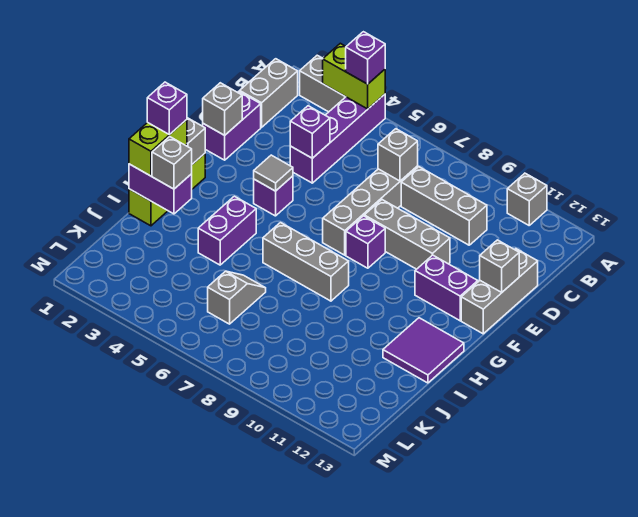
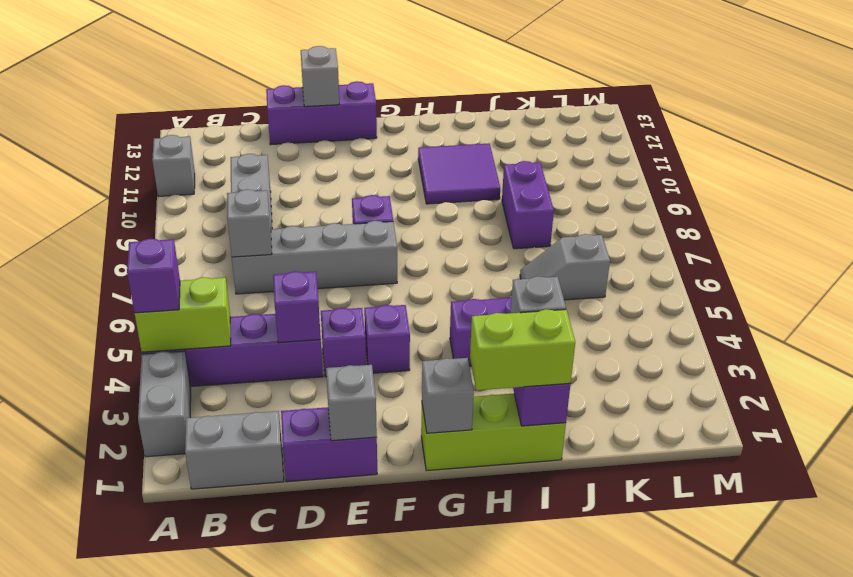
lime brick A3:A4 level 2 -> lime brick A4:B4 level 2
grey brick D13:F13 level 1 -> purple brick D13:F13 level 1
grey brick E8:E10 level 1 -> none
grey tile F4 level 2 -> none
purple brick F11:F12 level 1 -> purple brick J8:J9 level 1
purple brick H1 level 4 -> purple brick E4 level 1
grey brick H6:H8 level 1 -> none
purple tile H12:I13 level 1 -> purple tile H10:I11 level 1

